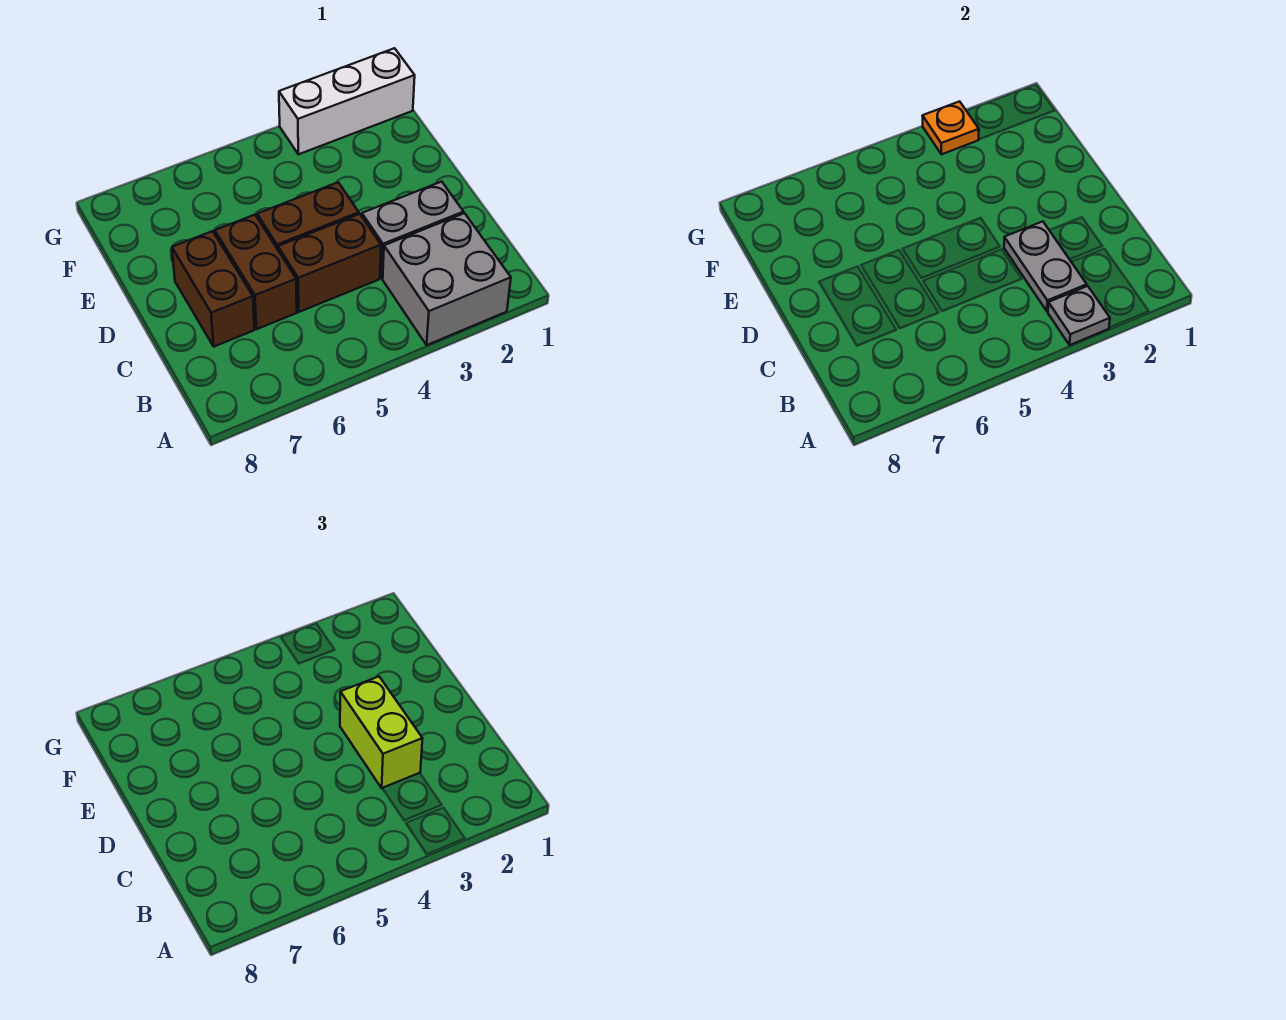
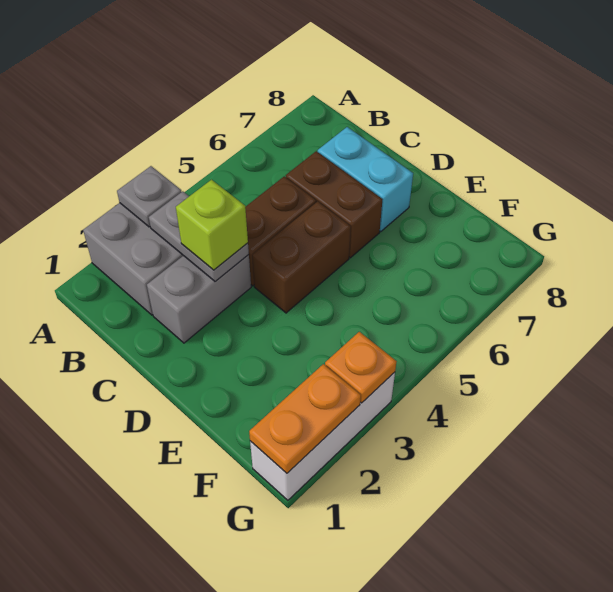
lime brick C3:D3 level 3 -> lime brick C3 level 3
brown brick C7:D7 level 1 -> cyan brick C7:D7 level 1
none -> orange plate G1:G2 level 2

